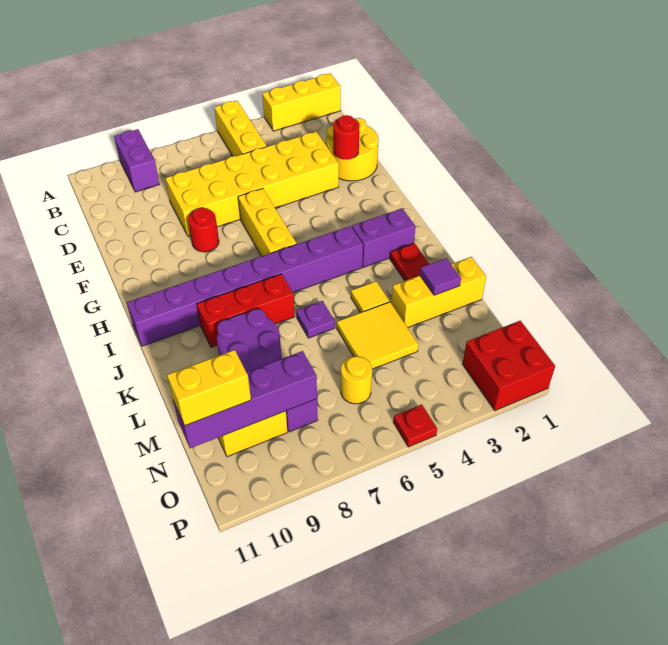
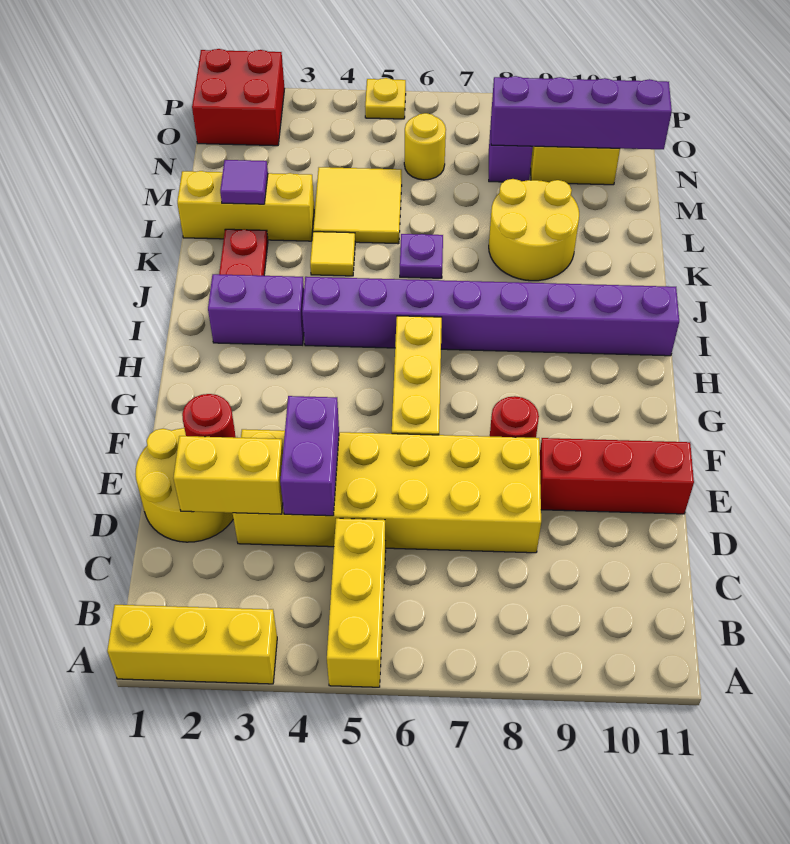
purple brick A9:B9 level 1 -> purple brick D4:E4 level 2
red brick J7:J9 level 1 -> red brick E9:E11 level 1
purple round brick K8:L9 level 1 -> yellow round brick K8:L9 level 1
yellow brick N10:N11 level 3 -> yellow brick D2:D3 level 2
red plate P5 level 1 -> yellow plate P5 level 1

